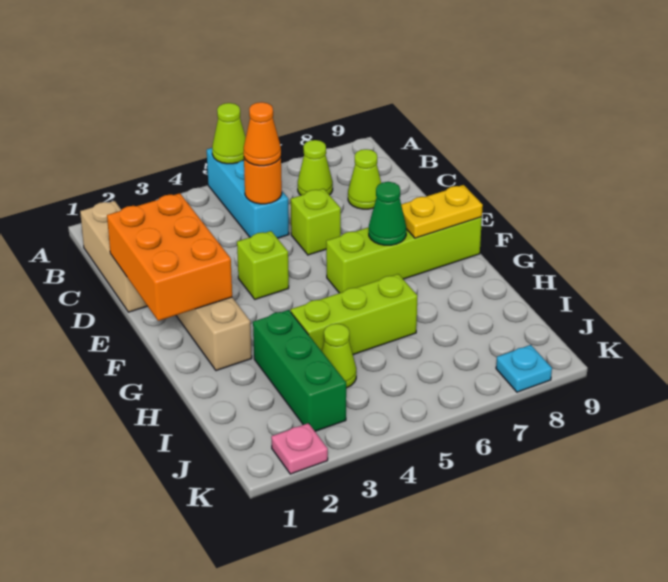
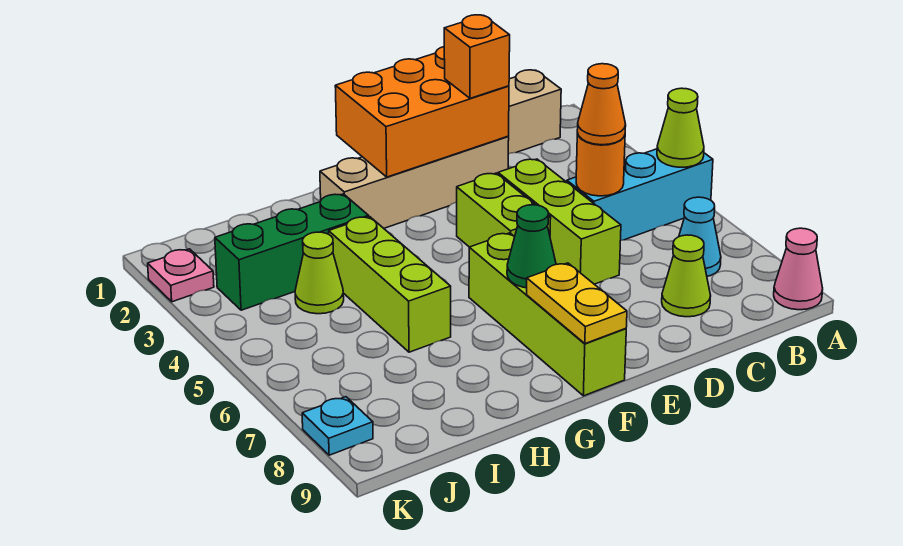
none -> pink cone A9 level 1
lime cone B7 level 1 -> cyan cone B7 level 1
none -> orange brick D2 level 3
lime brick D6 level 1 -> lime brick D4:D6 level 1
lime brick E4 level 1 -> lime brick E4:E5 level 1

